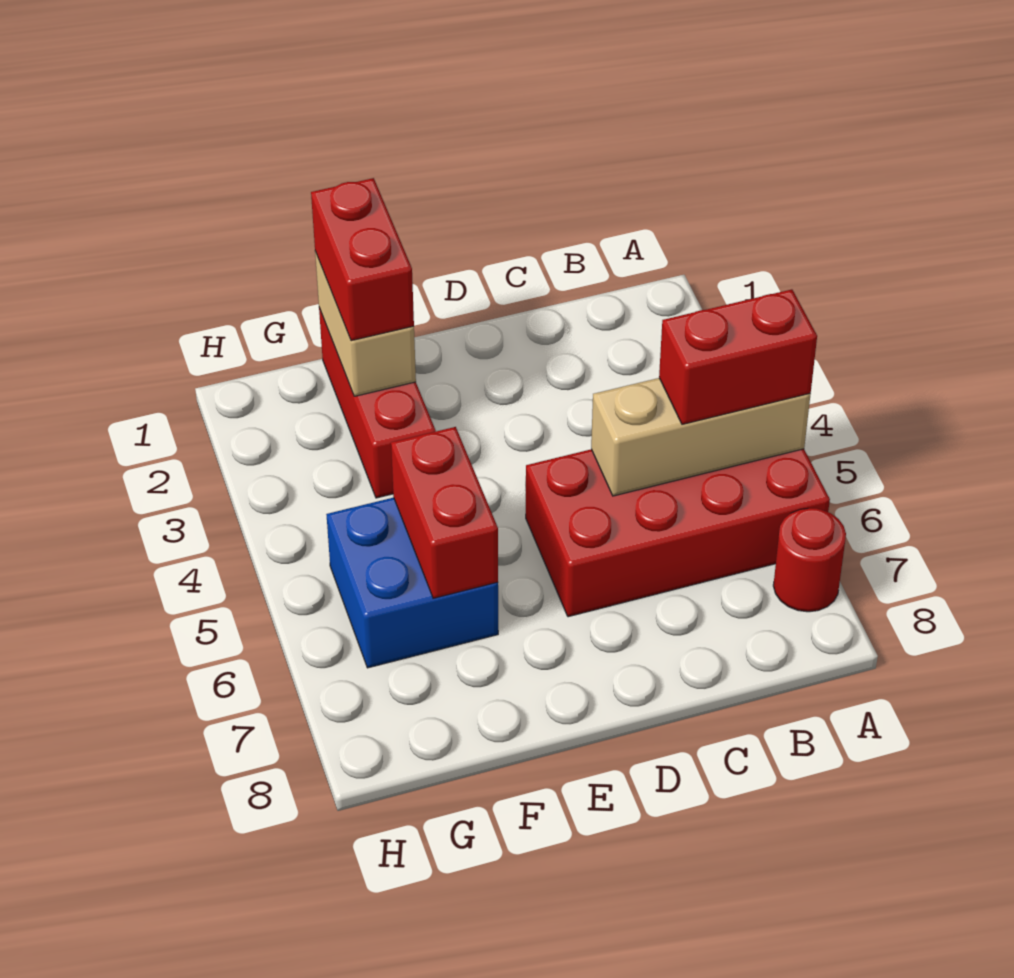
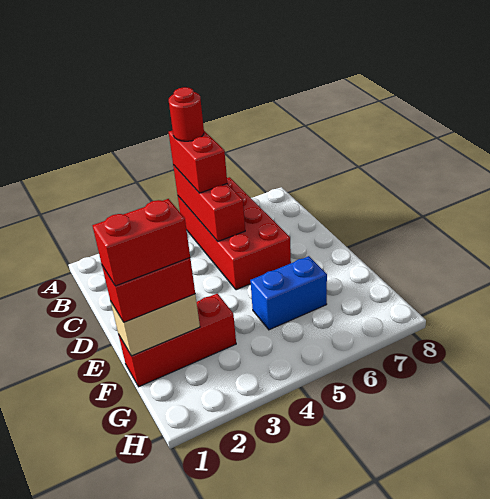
tan brick A5:C5 level 2 -> red brick A5:C5 level 2
red round brick A7 level 1 -> red round brick A5 level 4
blue brick F5:G6 level 1 -> blue brick F5:F6 level 1
red brick F5:F6 level 2 -> red brick F1:F2 level 4

